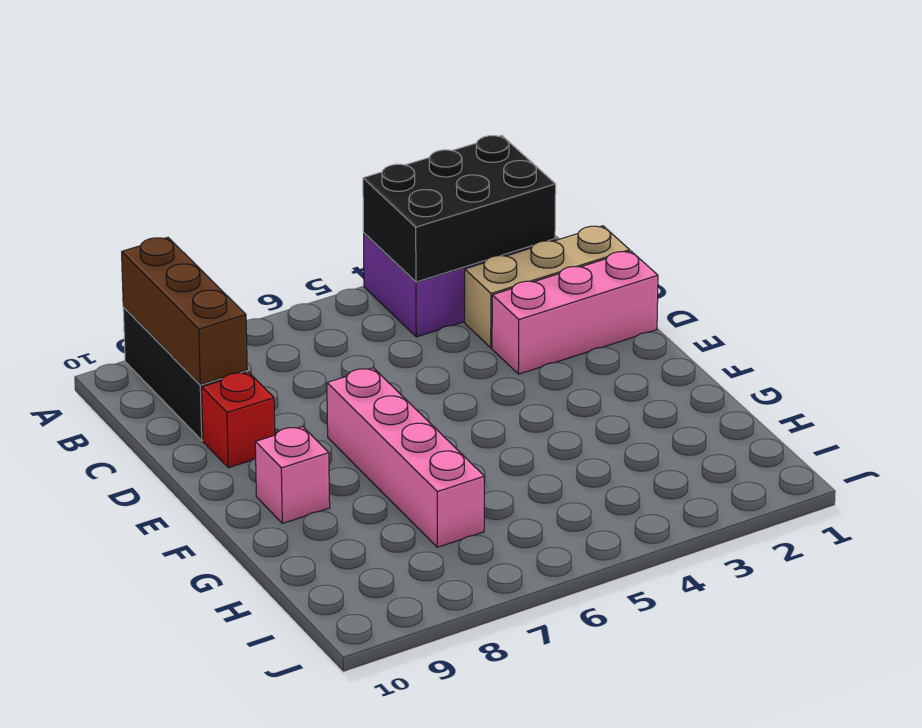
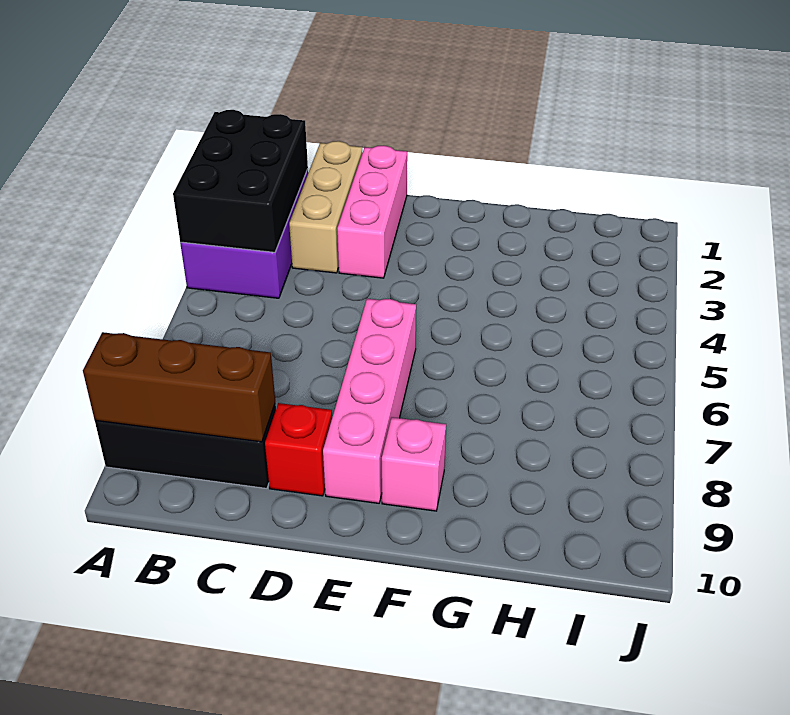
pink brick E7:H7 level 1 -> pink brick E6:E9 level 1

